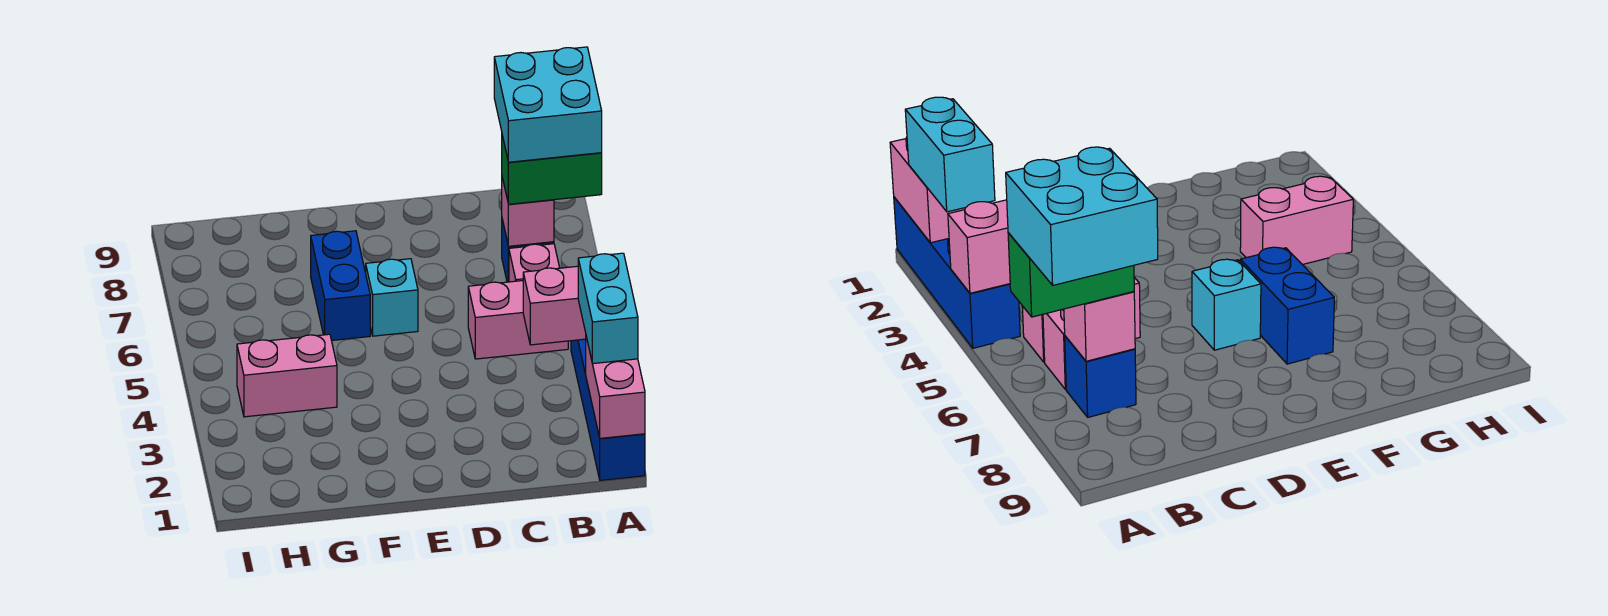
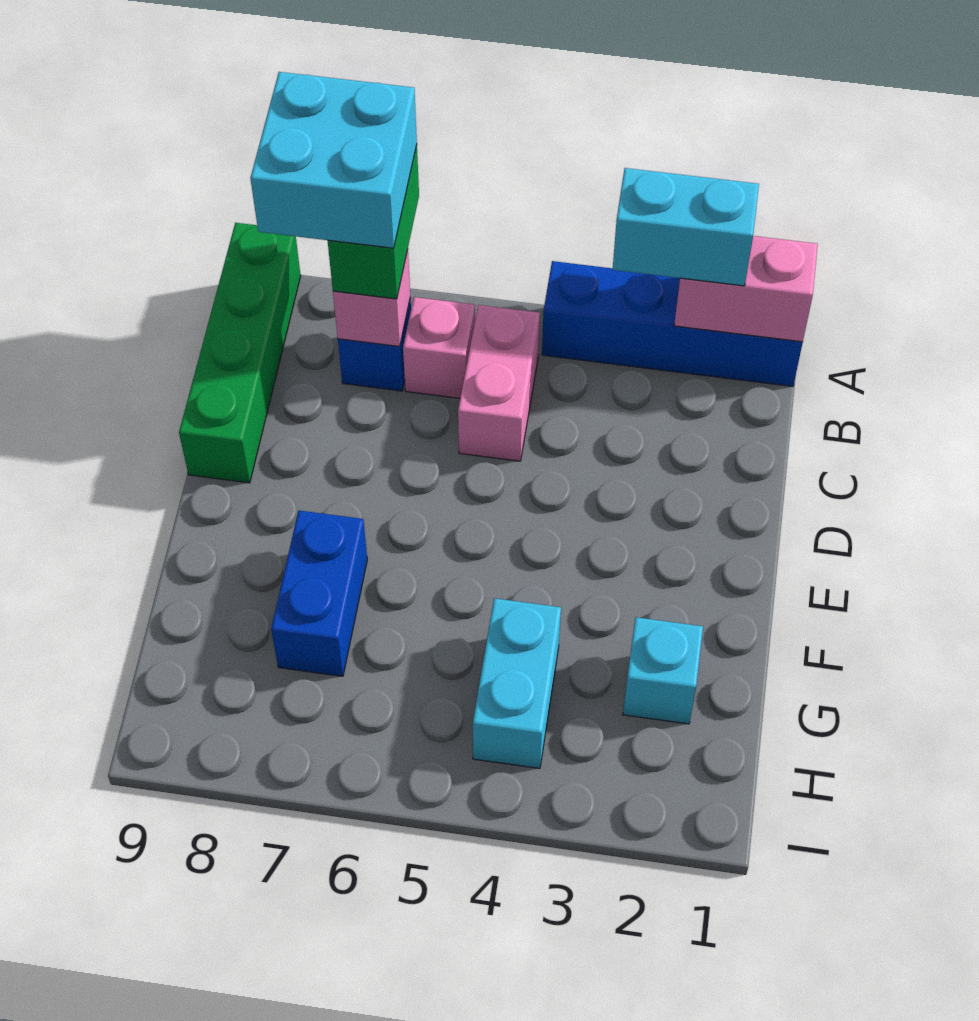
pink brick A4:B4 level 2 -> none
none -> green brick A9:D9 level 1
cyan brick E6 level 1 -> cyan brick G2 level 1
blue brick F6:F7 level 1 -> blue brick F7:G7 level 1
pink brick G4:H4 level 1 -> cyan brick G4:H4 level 1

